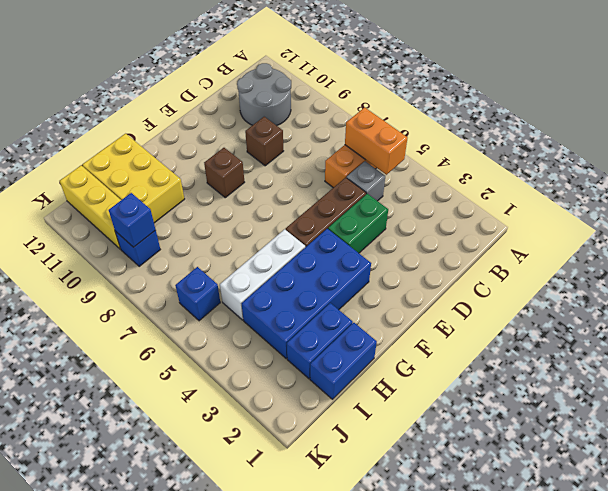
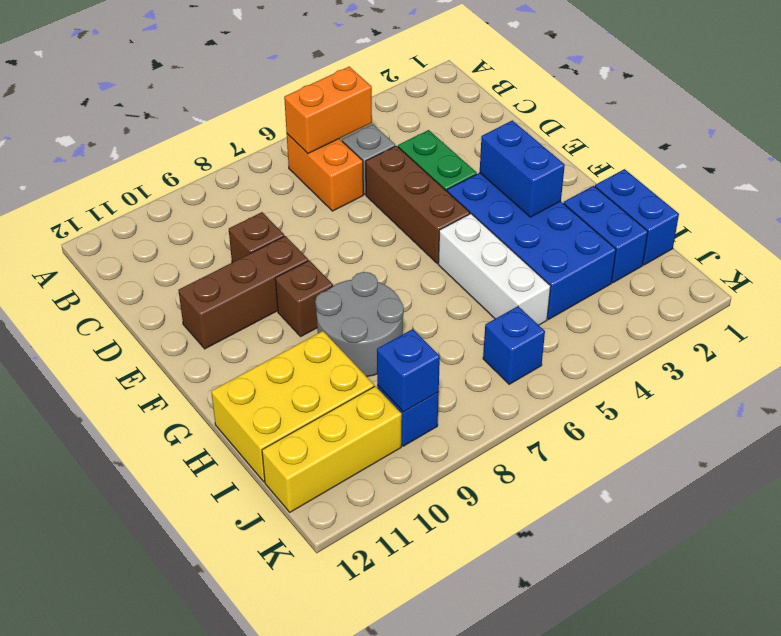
grey round brick B10:C11 level 1 -> grey round brick G8:H9 level 1
none -> brown brick E9:E11 level 1
none -> blue brick F3:G3 level 2

